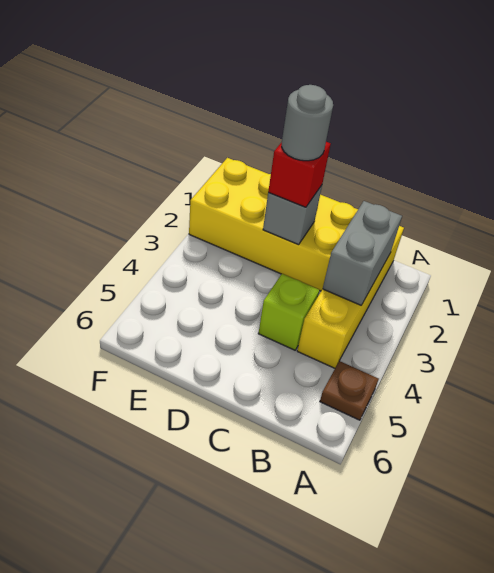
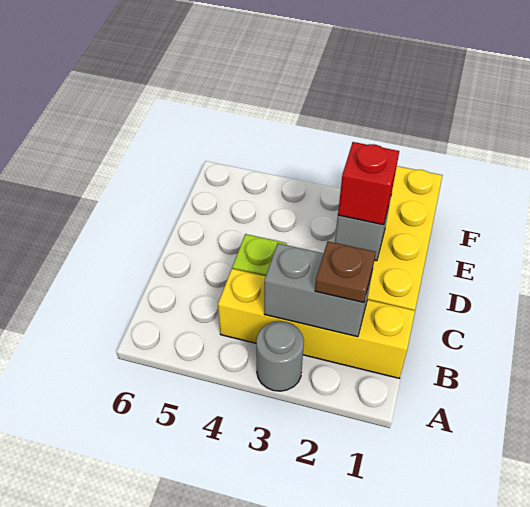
brown plate A5 level 1 -> brown plate B2 level 3
grey round brick D2 level 4 -> grey round brick A3 level 1

